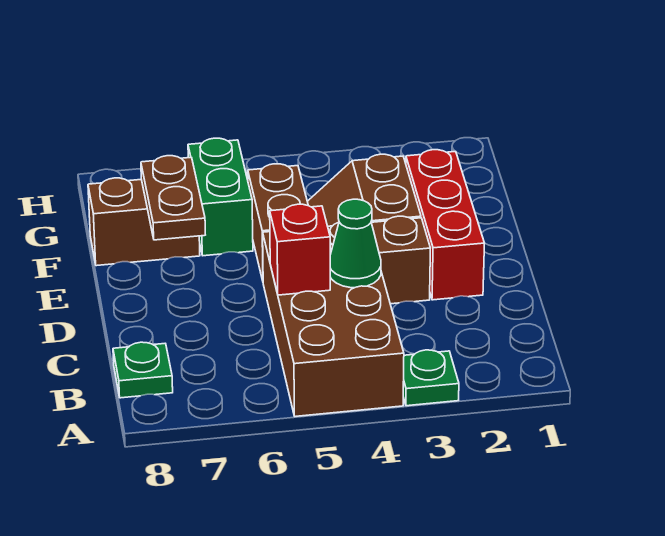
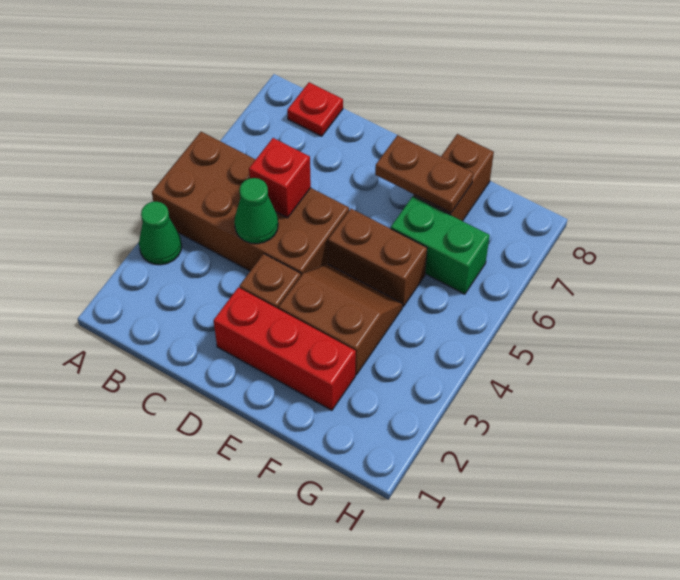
green plate A3 level 1 -> green cone A3 level 1
green plate B8 level 1 -> red plate B8 level 1

